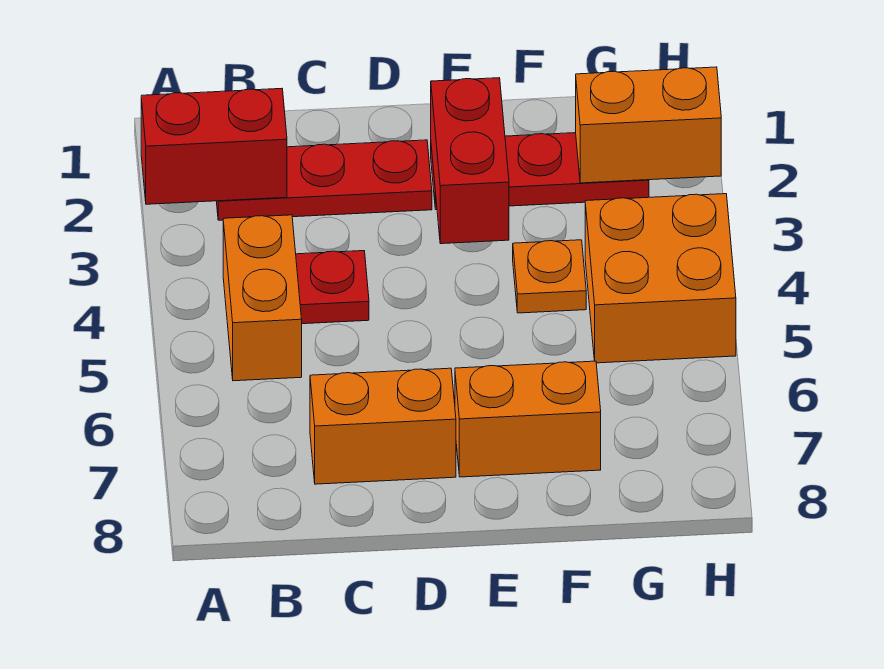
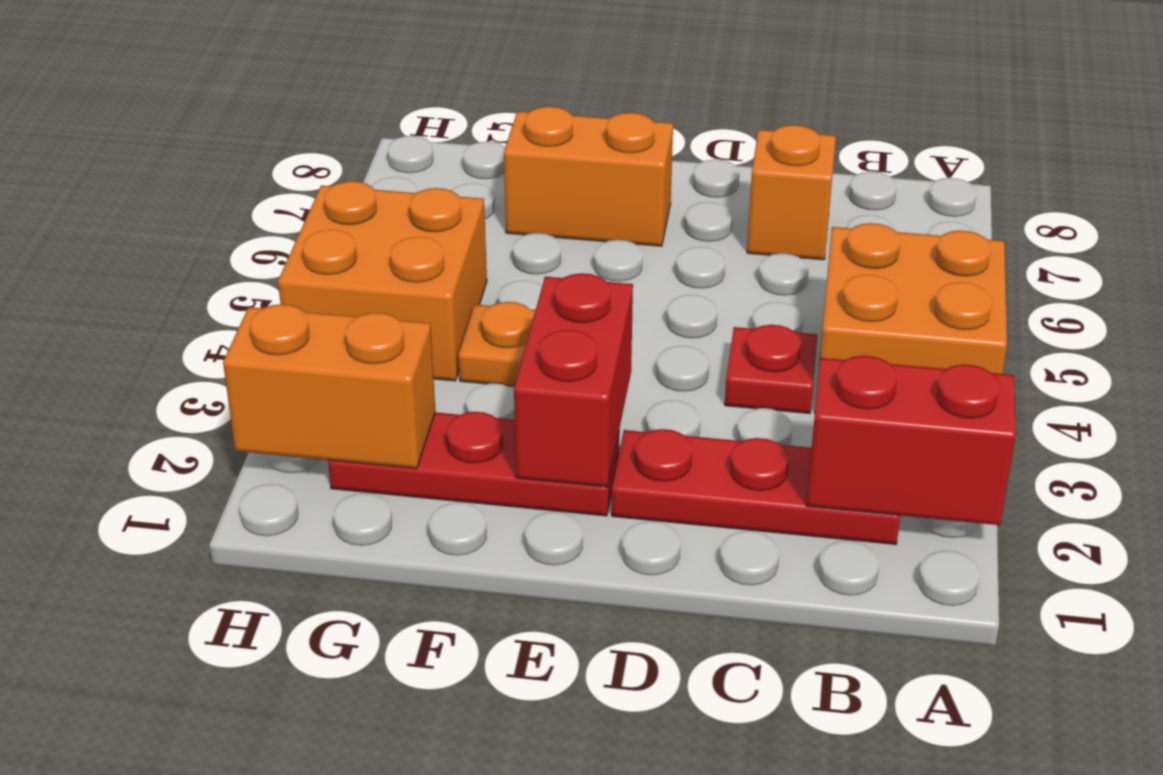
orange brick B4:B5 level 1 -> orange brick A4:B5 level 1
orange brick C7:D7 level 1 -> orange brick C7 level 1

